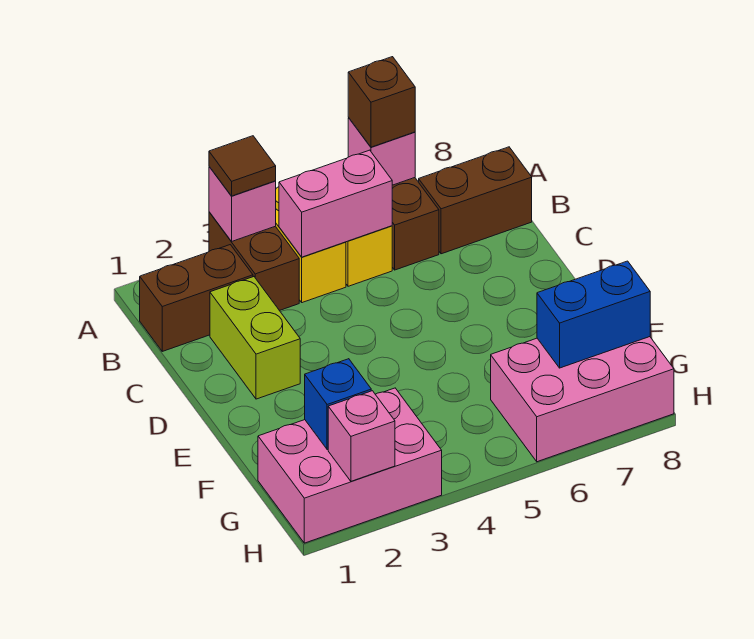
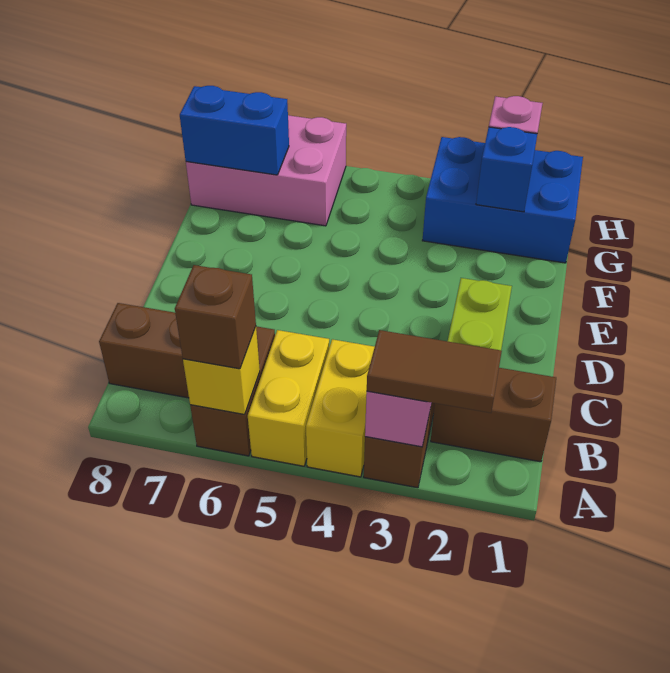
brown tile A3 level 3 -> brown tile A2:A3 level 3
pink brick A6 level 2 -> yellow brick A6 level 2
pink brick B4:B5 level 2 -> none
pink brick G1:H3 level 1 -> blue brick G1:H3 level 1

